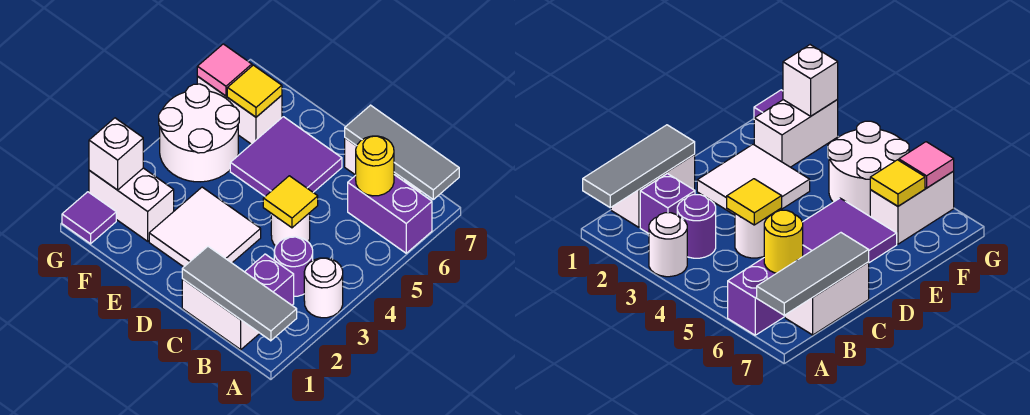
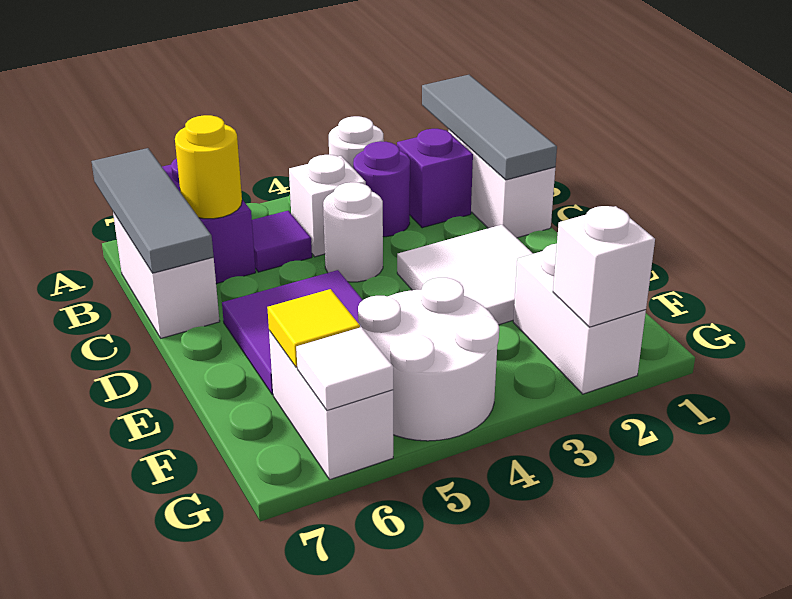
none -> white brick B4 level 1
yellow tile C4 level 2 -> none
purple tile G1 level 1 -> purple tile B5 level 1
pink tile G6 level 2 -> white tile G6 level 2

